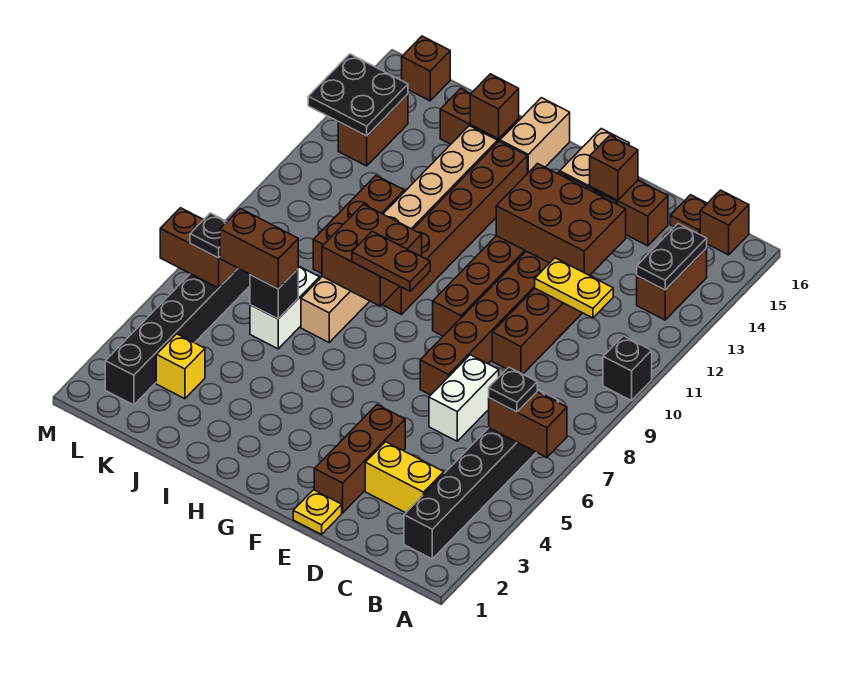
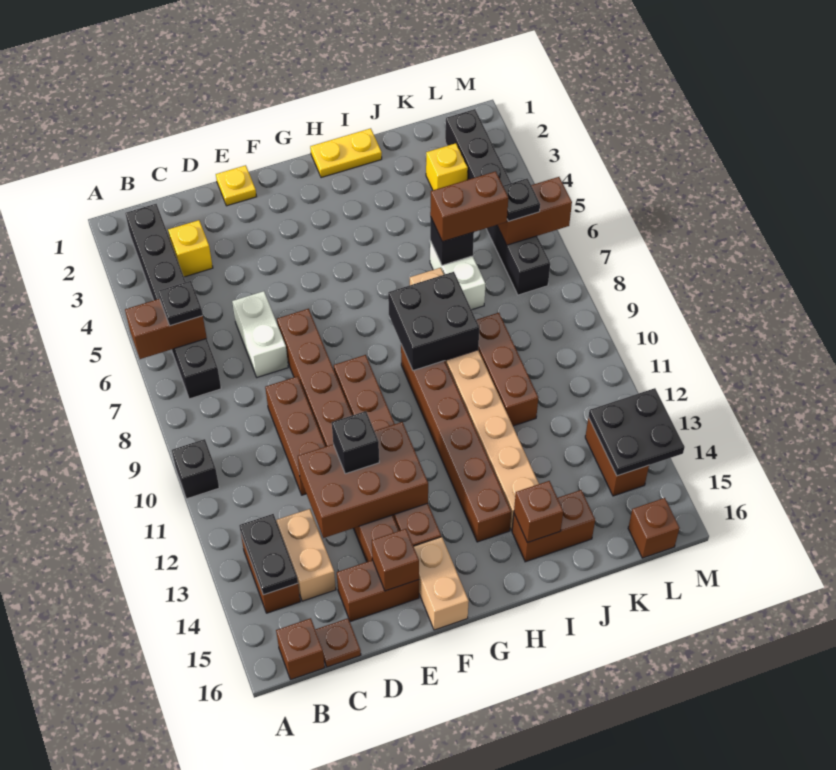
yellow brick C3:D3 level 1 -> yellow brick C3 level 1
yellow plate C11:D11 level 2 -> yellow plate H1:I1 level 1
brown brick E2:E4 level 1 -> none
none -> black brick E12 level 3
brown plate G8:H8 level 3 -> none
brown brick H8:I9 level 2 -> black brick H8:I9 level 2
tan brick H15:H16 level 1 -> tan brick C13:C14 level 1

